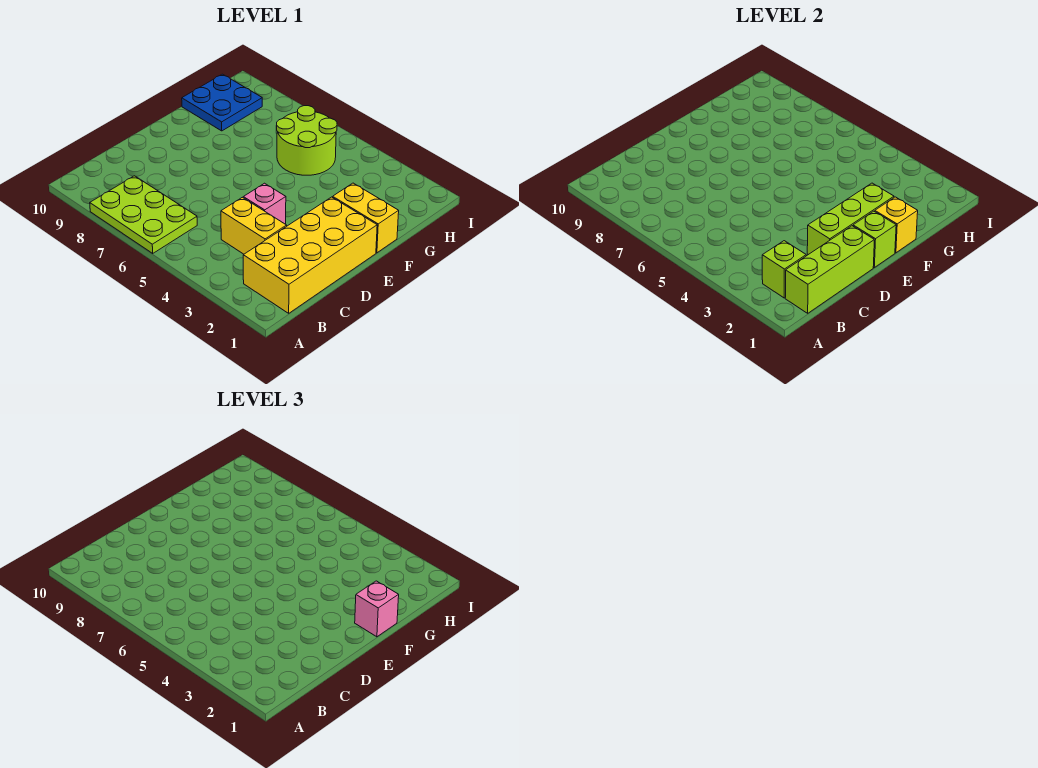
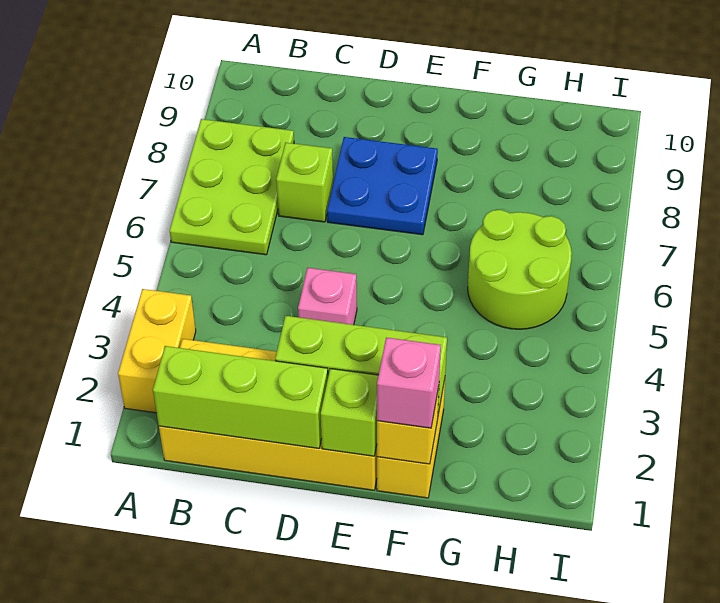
lime brick B2 level 2 -> lime brick C7 level 1
yellow brick C3:C4 level 1 -> yellow brick A2:A3 level 1
blue plate G9:H10 level 1 -> blue plate D7:E8 level 1

